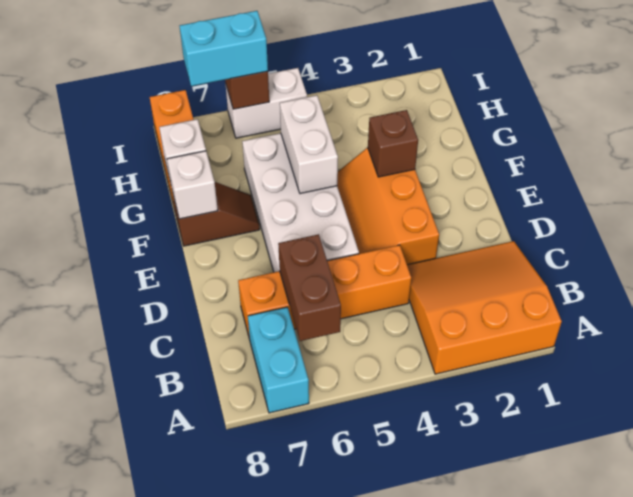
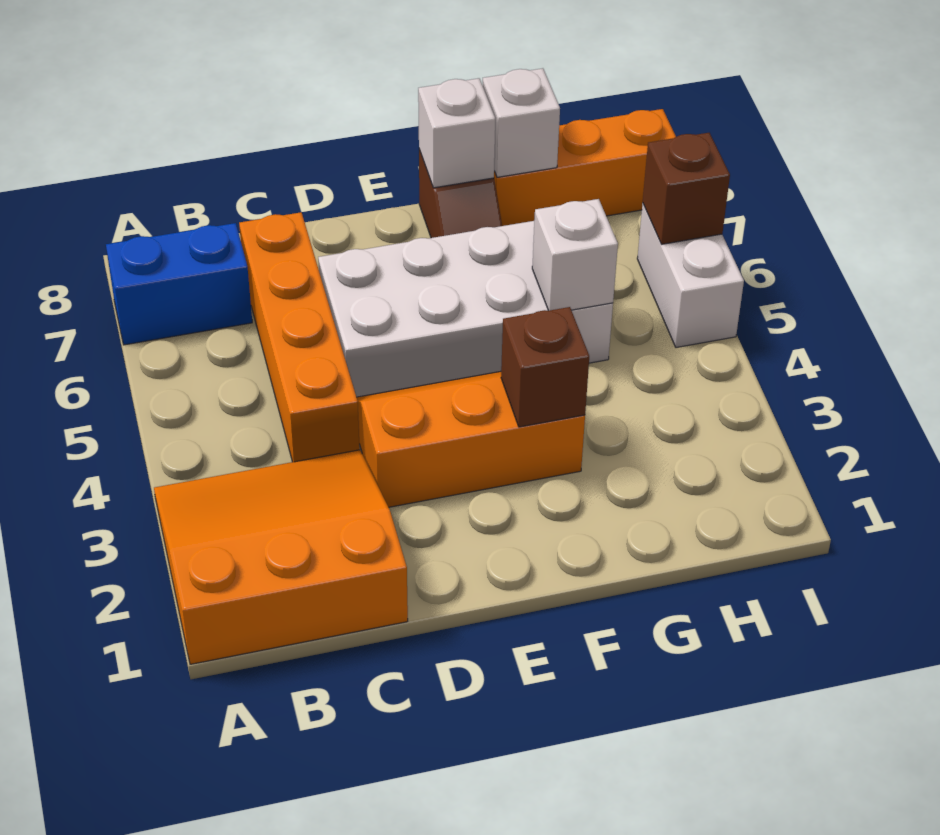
orange slope A1:C3 level 1 top A -> orange slope A1:C3 level 1 top 1
cyan brick A7:B7 level 1 -> blue brick A7:B7 level 1
brown brick B6:C6 level 2 -> none
white brick F5:G5 level 2 -> white brick G5 level 2
cyan brick I6:I7 level 3 -> none

